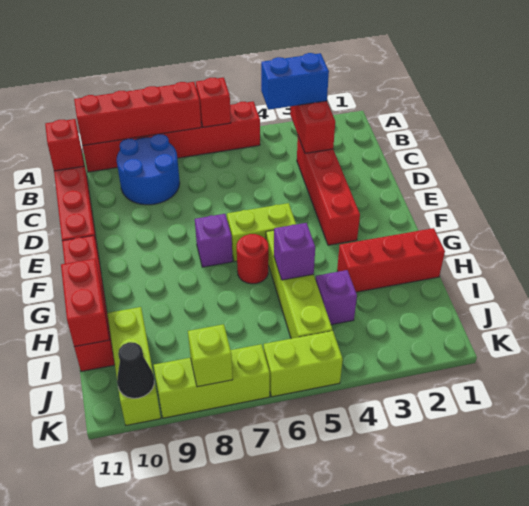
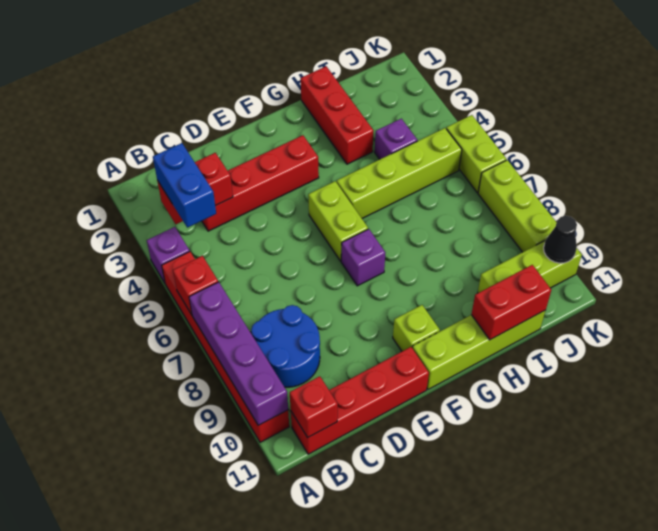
red brick A7:A10 level 2 -> purple brick A7:A10 level 2
red brick F11:I11 level 1 -> lime brick F11:I11 level 1
red round brick G6 level 1 -> none
purple brick H5 level 2 -> purple brick A4 level 1
lime brick K8 level 2 -> lime brick F10 level 1

